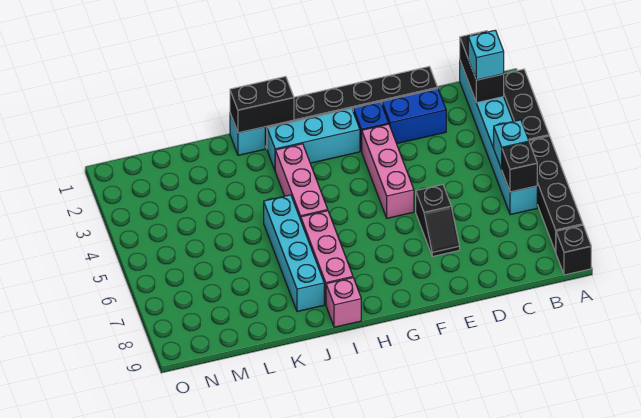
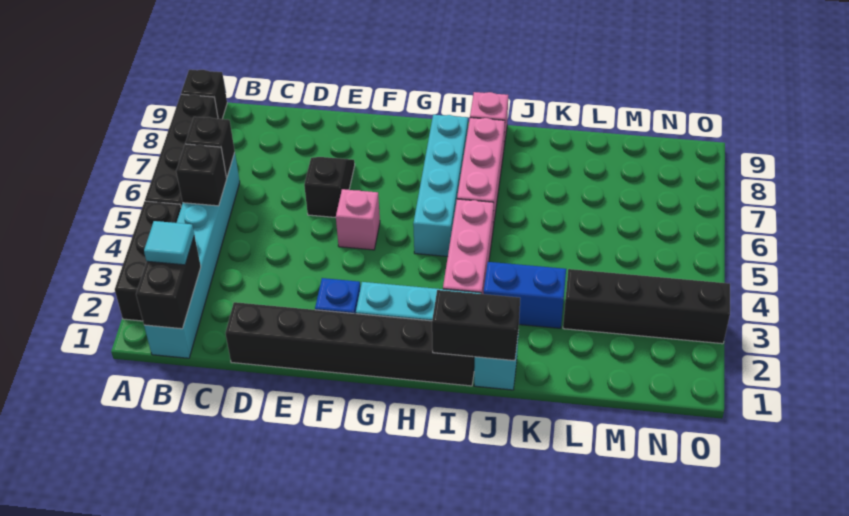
cyan brick B2 level 3 -> cyan tile B2 level 3
cyan brick B5 level 2 -> black brick B5 level 2
blue brick D2:E2 level 1 -> blue brick J3:K3 level 1
pink brick F3:F5 level 1 -> pink brick F5 level 1
cyan brick J5:J8 level 1 -> cyan brick H5:H8 level 1
none -> black brick L3:O3 level 1

